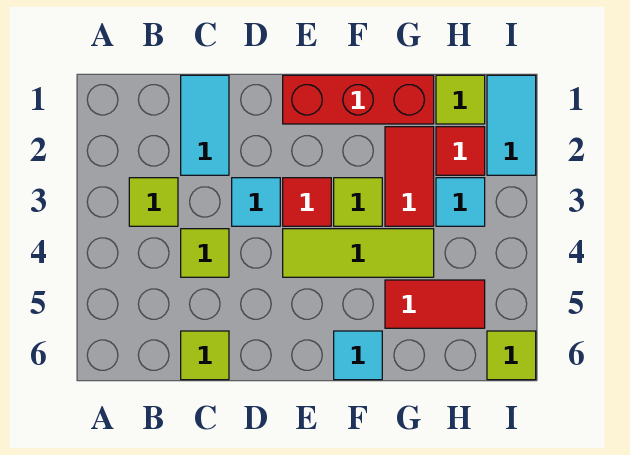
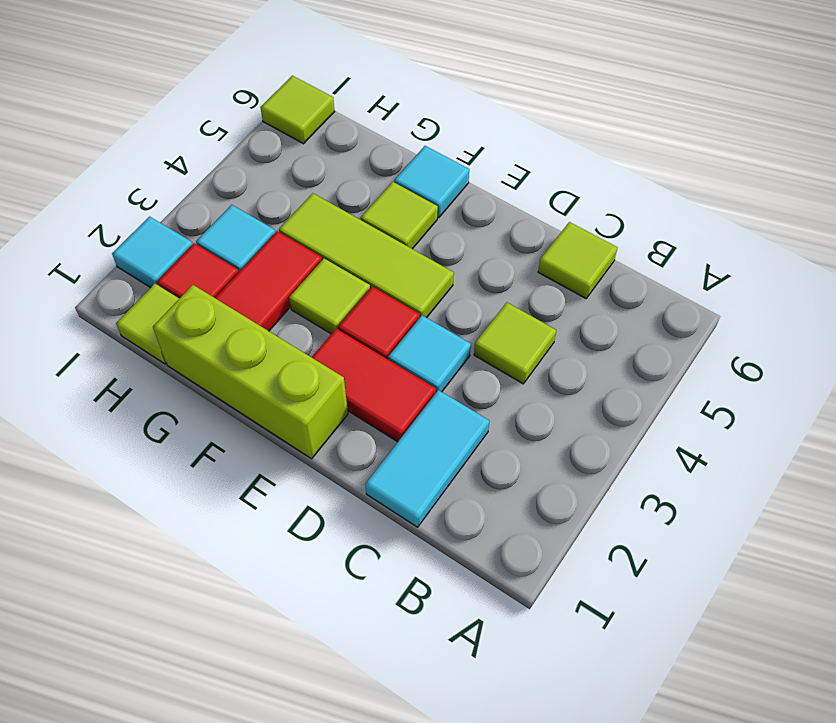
lime tile B3 level 1 -> lime tile F5 level 1
red brick E1:G1 level 1 -> lime brick E1:G1 level 1
red tile G5:H5 level 1 -> red tile D2:E2 level 1
cyan tile I1:I2 level 1 -> cyan tile I2 level 1

